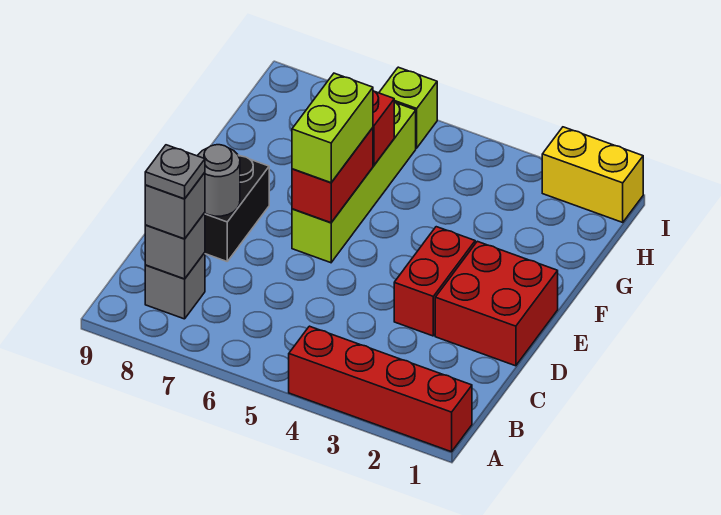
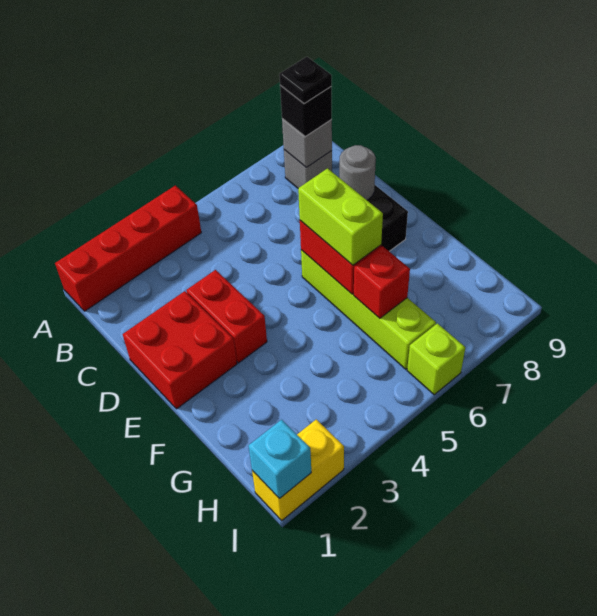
grey brick B8 level 3 -> black brick B8 level 3
grey plate B8 level 4 -> black plate B8 level 4
none -> cyan brick I1 level 2

